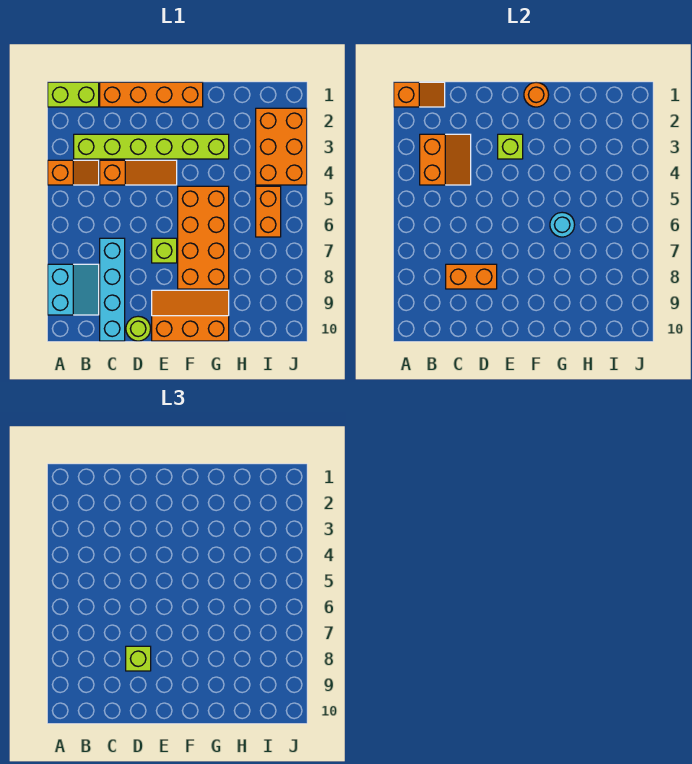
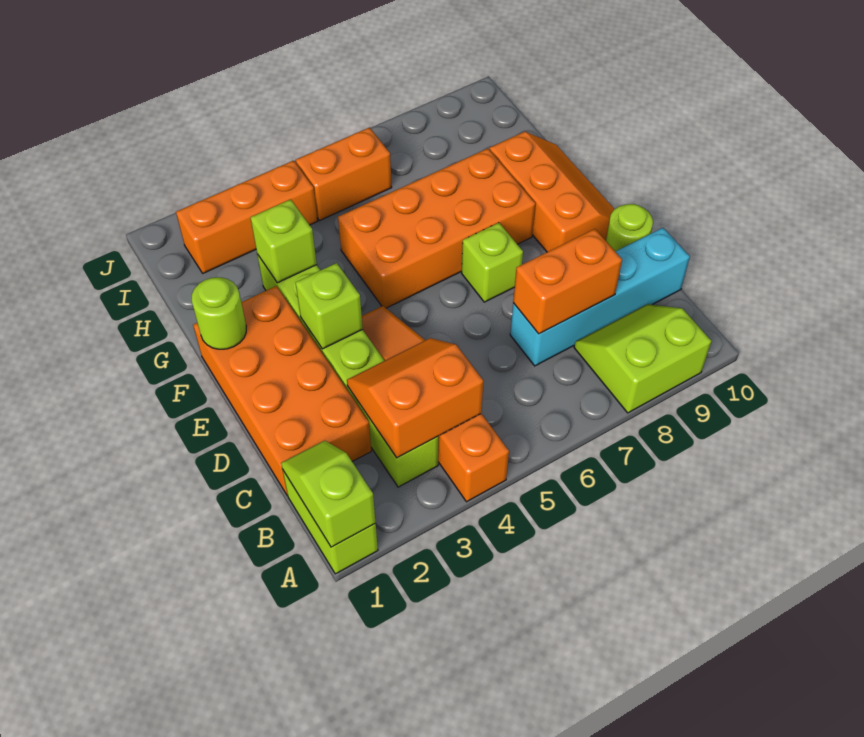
orange slope A1:B1 level 2 top A -> lime slope A1:B1 level 2 top A
cyan slope A8:B9 level 1 top A -> lime slope A8:B9 level 1 top A
orange brick C1:F1 level 1 -> orange brick C1:F2 level 1
orange brick C8:D8 level 2 -> orange brick C7:C8 level 2
lime brick D8 level 3 -> lime brick G3 level 2
orange slope E9:G10 level 1 top 10 -> orange slope E9:G10 level 1 top 9
orange round brick F1 level 2 -> lime round brick F1 level 2
cyan round brick G6 level 2 -> none
orange brick I2:J4 level 1 -> orange brick I2:I4 level 1

